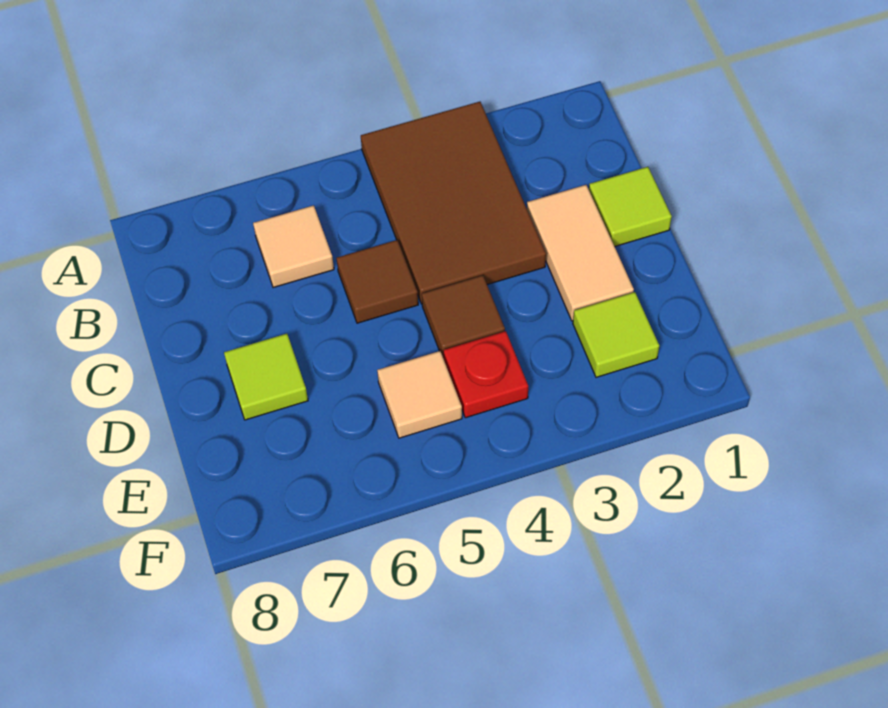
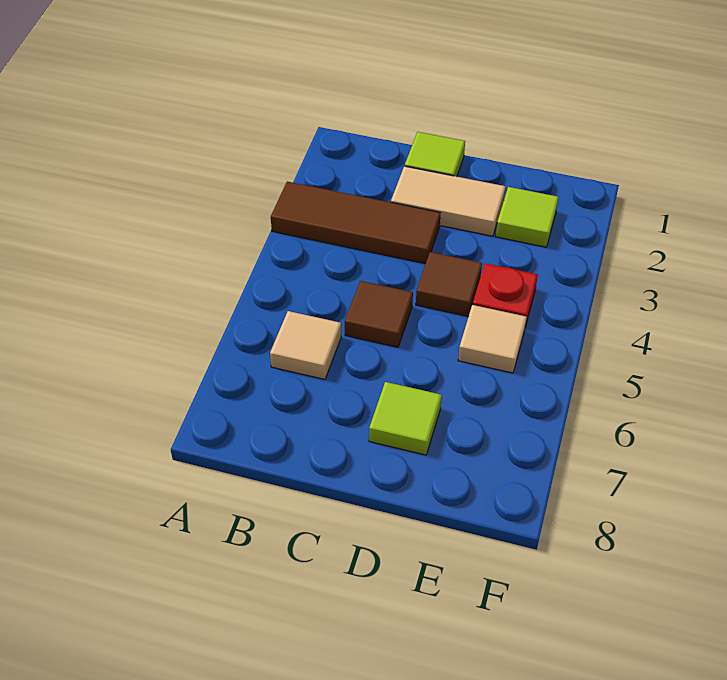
brown tile A3:C4 level 1 -> brown tile A3:C3 level 1

